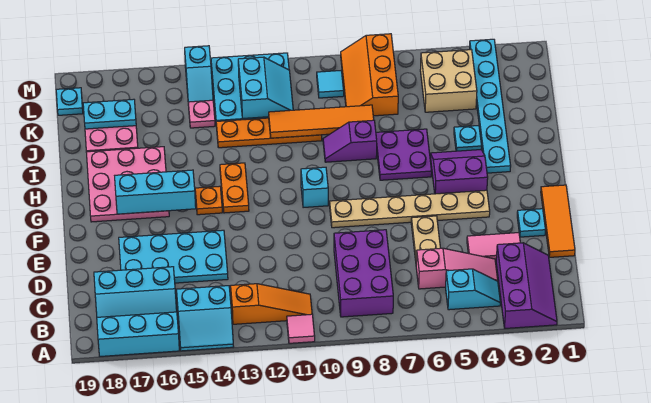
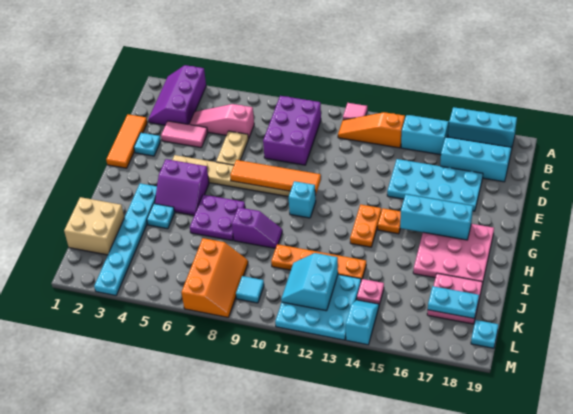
cyan slope B4:B5 level 1 top 5 -> none
orange tile J8:J11 level 2 -> orange tile F7:F10 level 2
tan brick K4:L5 level 1 -> tan brick J1:K2 level 1

